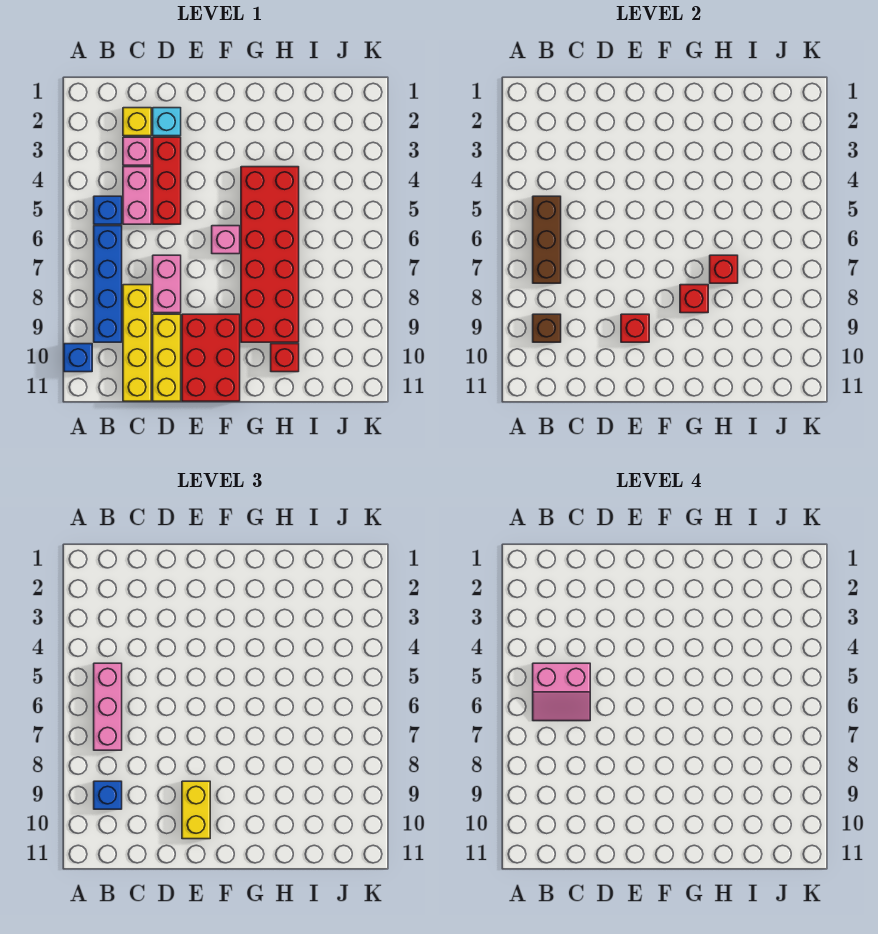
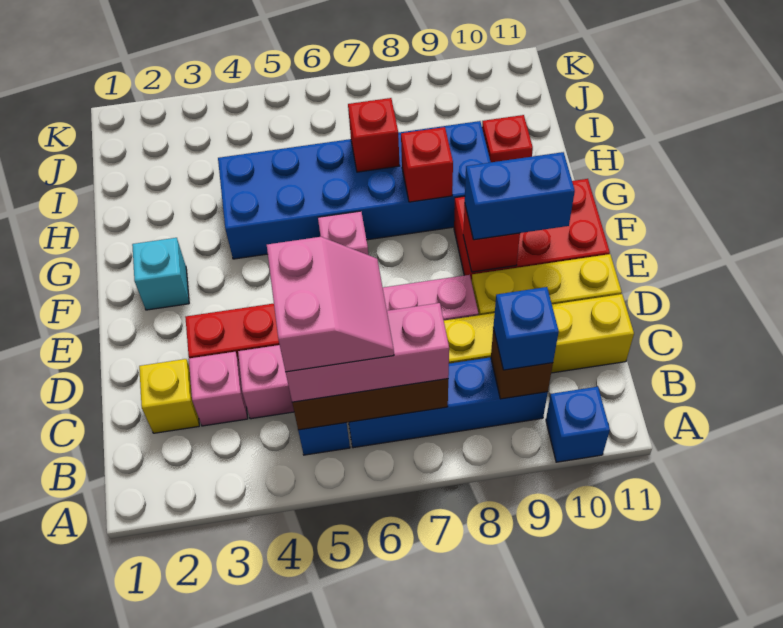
cyan brick D2 level 1 -> cyan brick F2 level 1
yellow brick E9:E10 level 3 -> blue brick E9:E10 level 3
red brick G4:H9 level 1 -> blue brick G4:H9 level 1

